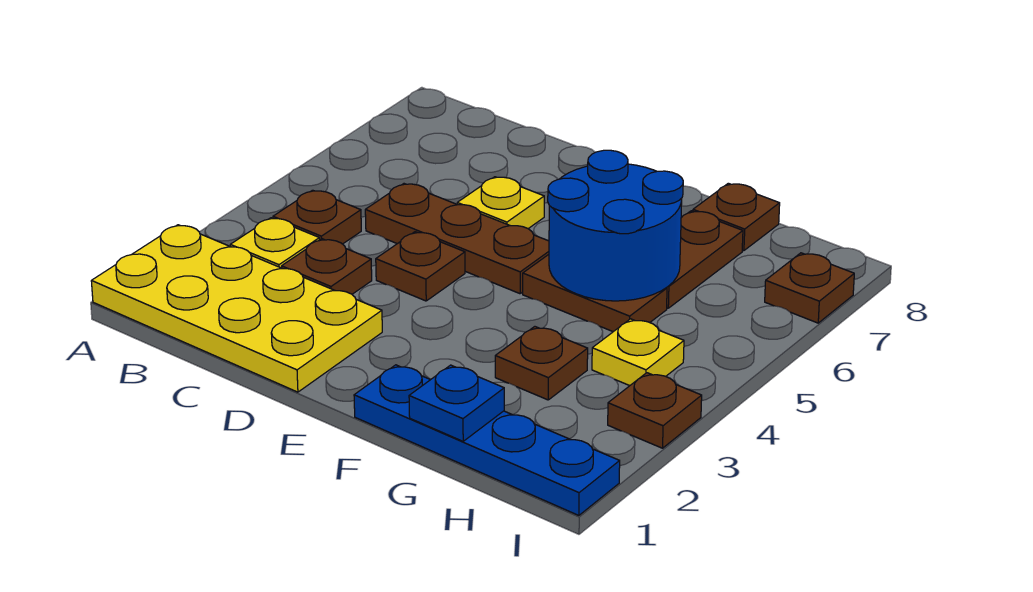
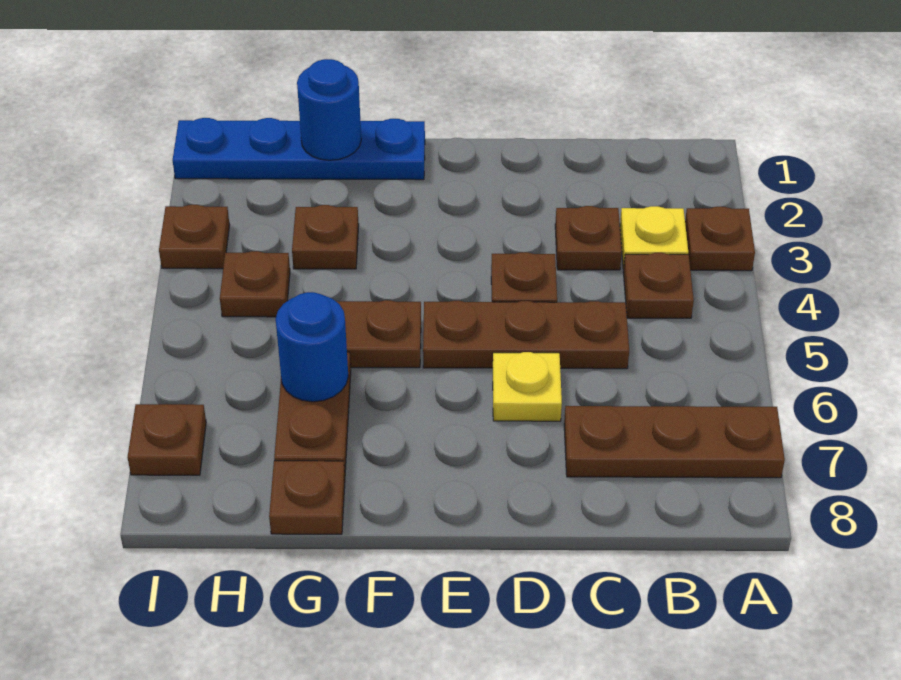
yellow plate A1:D2 level 1 -> none
none -> brown plate A3 level 1
none -> brown plate A7:C7 level 1
blue round brick F5:G6 level 2 -> blue round brick G6 level 2
blue plate G1 level 2 -> blue round brick G1 level 2
yellow plate H4 level 1 -> brown plate H4 level 1

